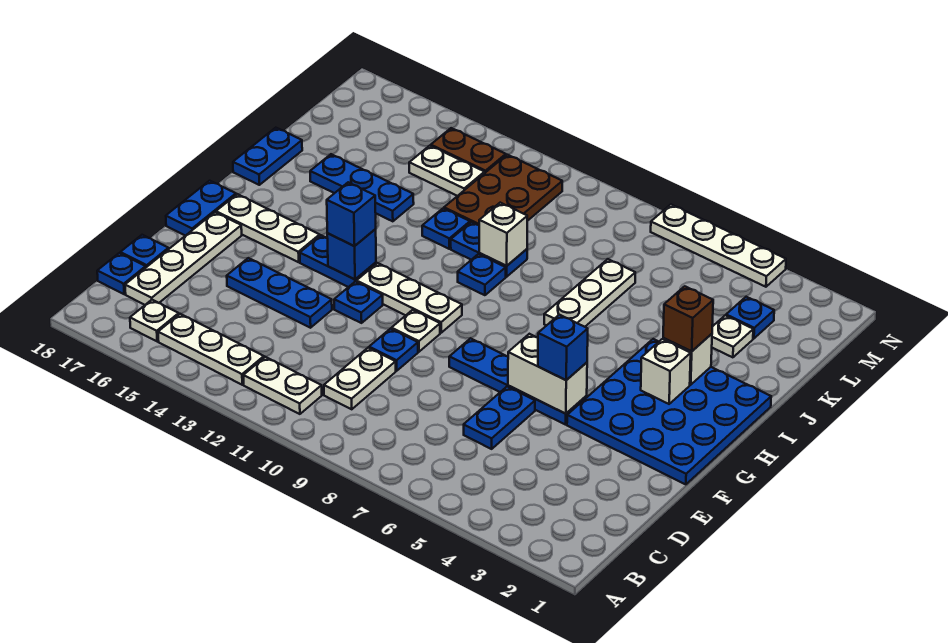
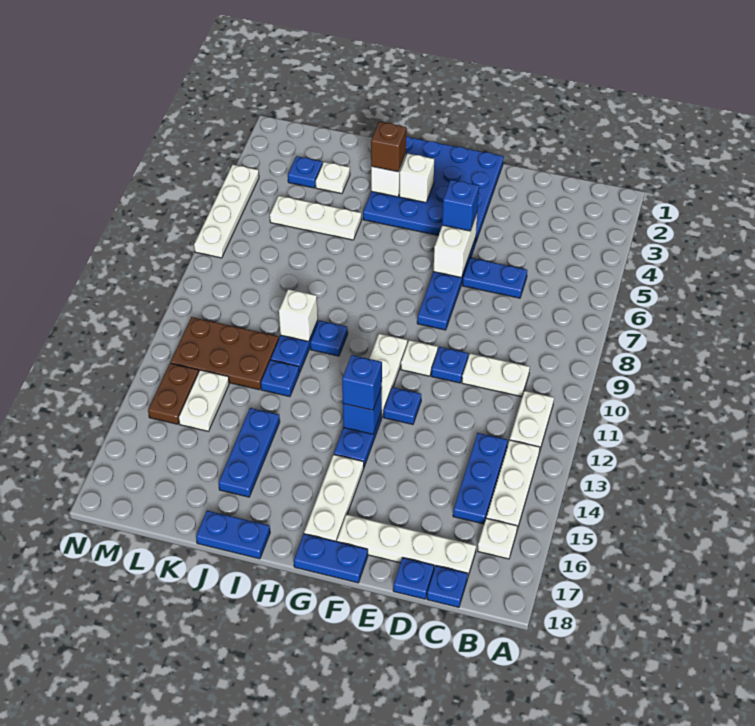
blue plate E13:E15 level 1 -> blue plate C13:C15 level 1
white plate I7:K7 level 1 -> white plate J5:L5 level 1

